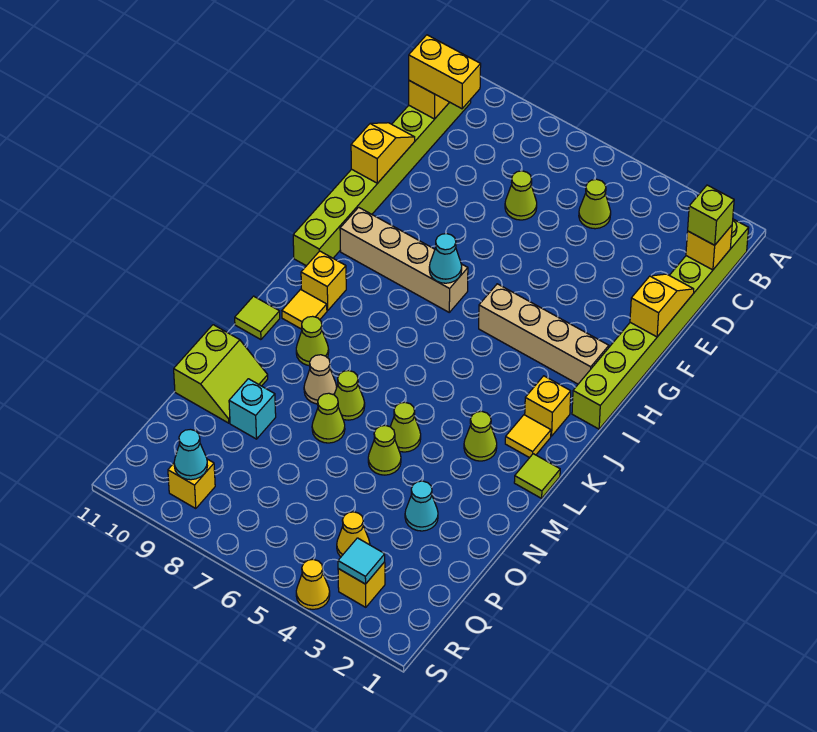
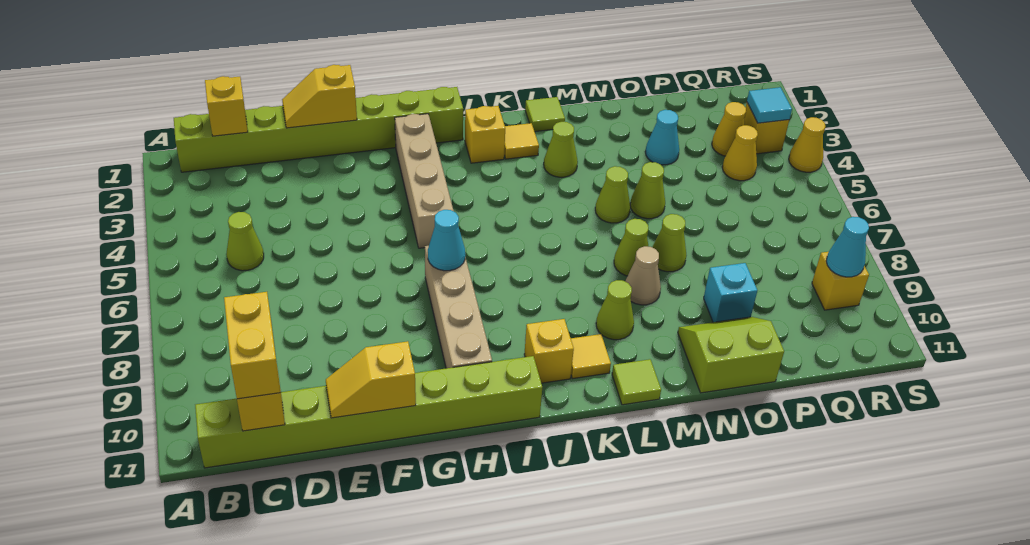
lime brick C1 level 3 -> none
lime cone D7 level 1 -> none
none -> yellow cone Q3 level 1

